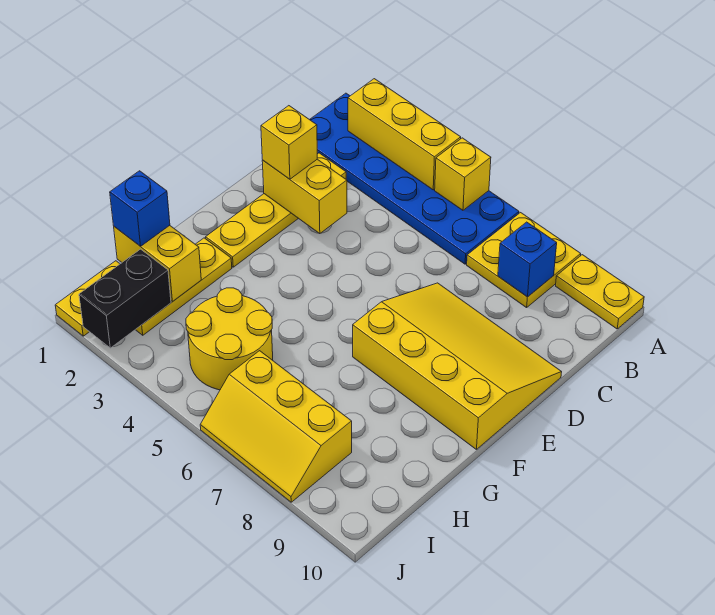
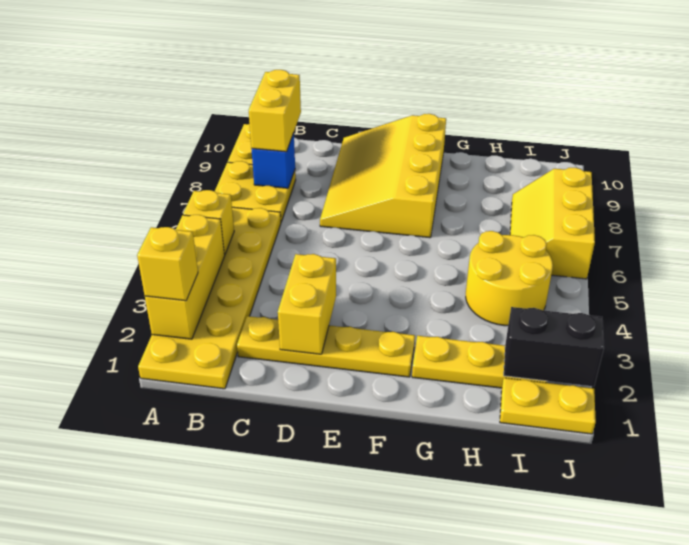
blue plate A1:B6 level 1 -> yellow plate A1:B6 level 1
yellow brick D2 level 3 -> yellow brick A2 level 3
yellow brick H1:H2 level 2 -> yellow brick B8:B9 level 3
blue brick H1 level 3 -> none
yellow slope I6:J8 level 1 top I -> yellow slope I6:J8 level 1 top J

